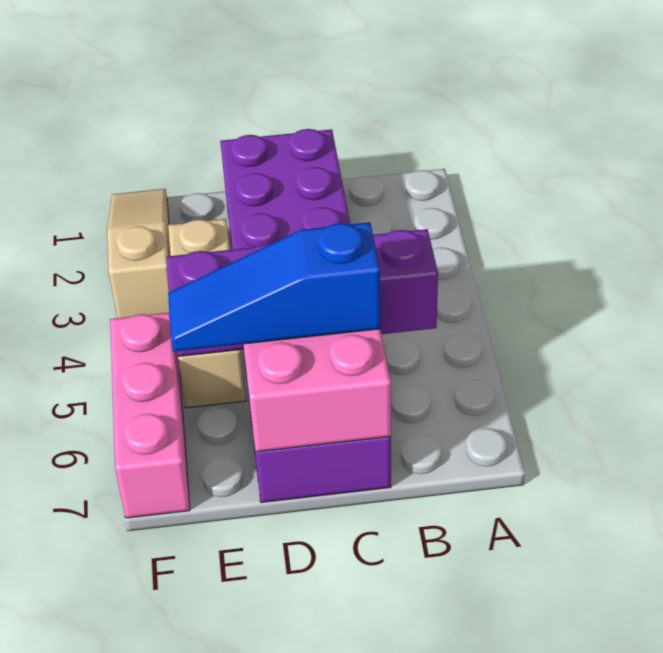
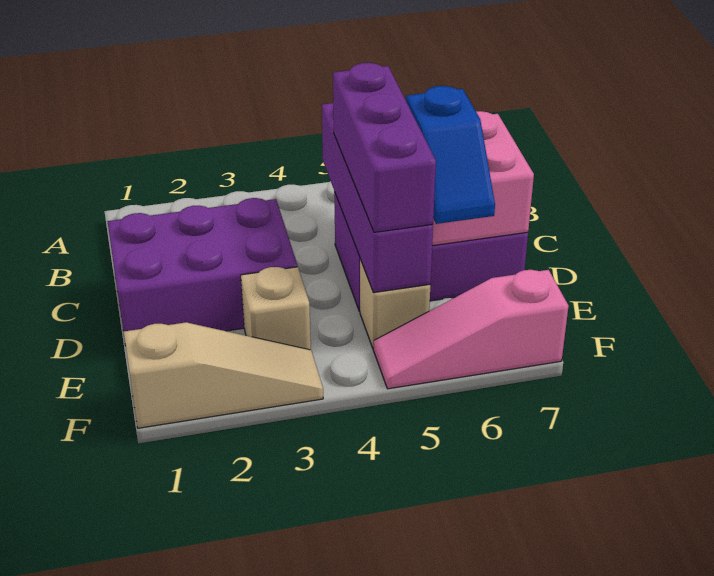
none -> purple brick C5:E5 level 3
blue slope C6:E6 level 3 top C -> blue slope D6:E6 level 3 top D
tan slope F1:F3 level 1 top 3 -> tan slope F1:F3 level 1 top 1
pink brick F5:F7 level 1 -> pink slope F5:F7 level 1 top 7

